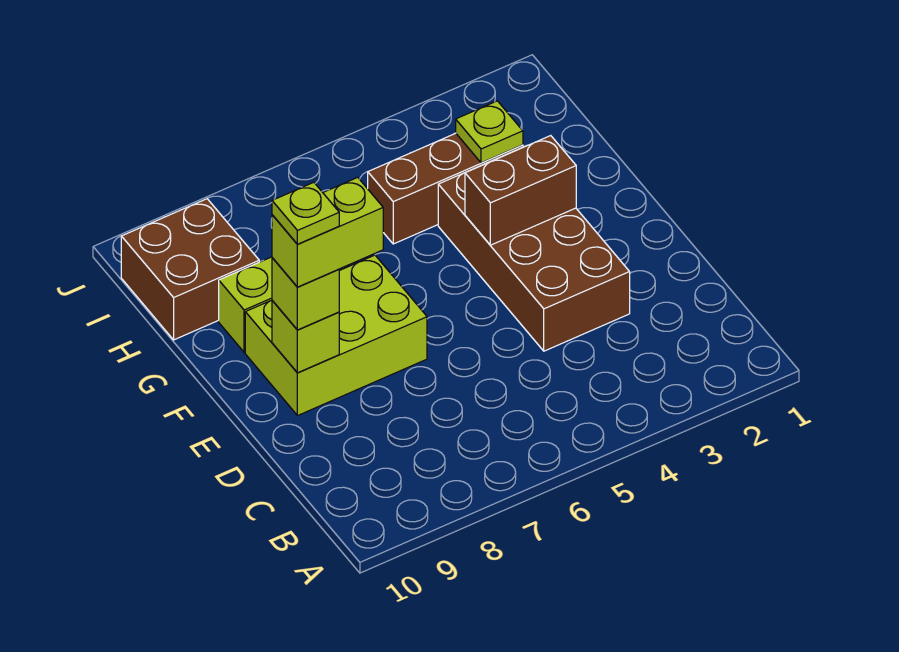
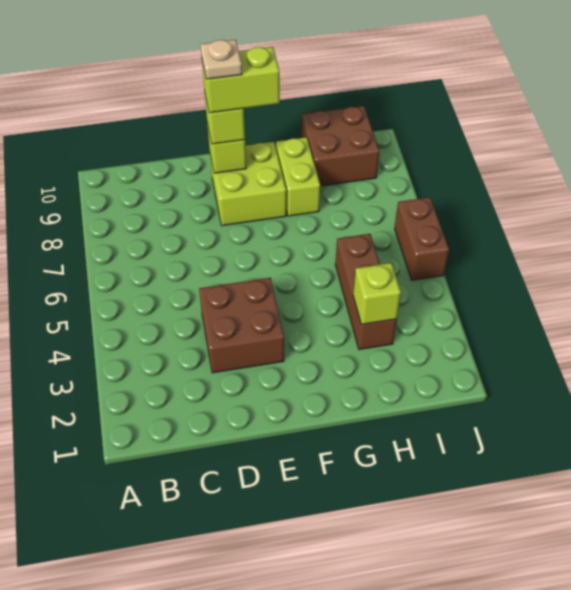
brown brick D3:G4 level 1 -> brown brick D3:E4 level 1
lime brick E7:F9 level 1 -> lime brick E8:F9 level 1
lime brick E8:E9 level 4 -> lime brick E9:F9 level 4
lime plate E9 level 5 -> tan plate E9 level 5
brown brick F3:F4 level 2 -> brown brick J5:J6 level 1
lime plate H3 level 2 -> lime brick H3 level 2

